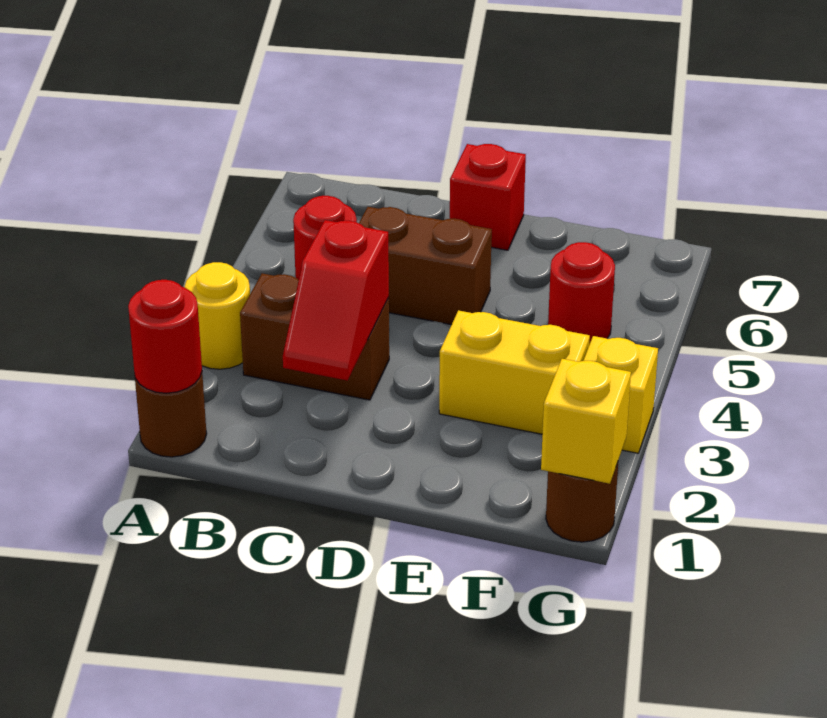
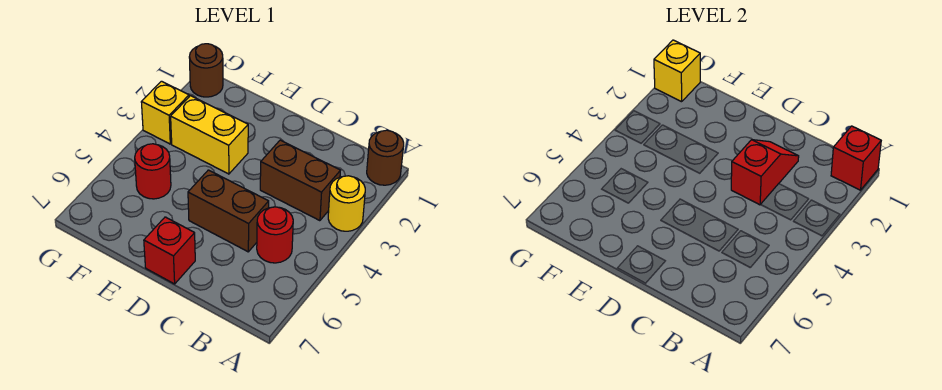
red round brick A1 level 2 -> red brick A1 level 2

